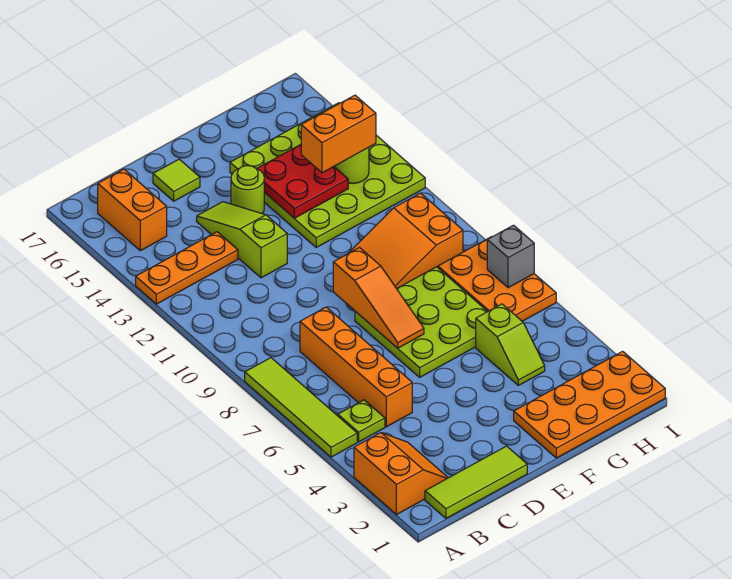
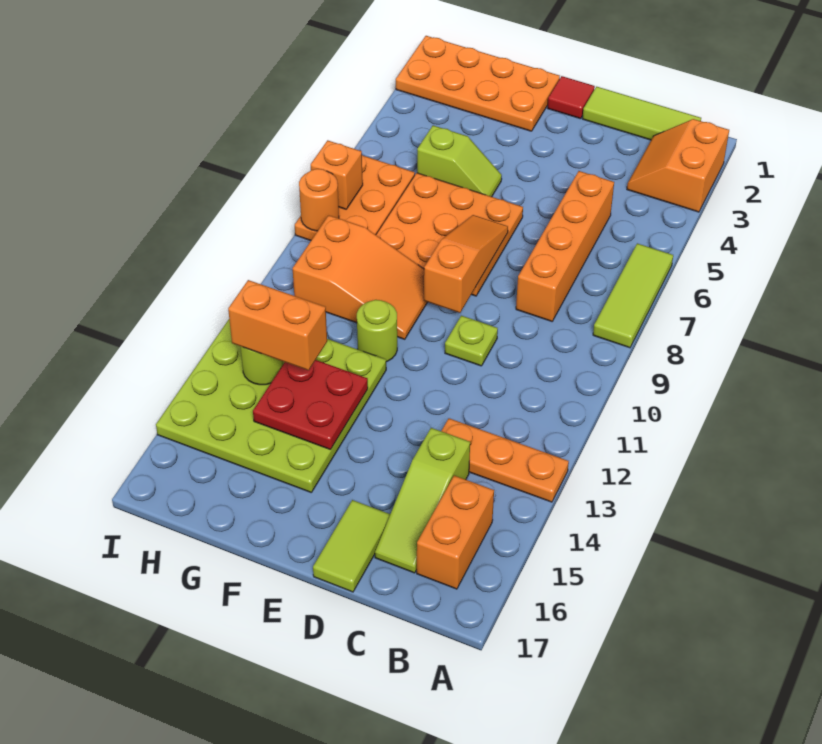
lime tile A5:A8 level 1 -> lime tile A6:A8 level 1
lime plate B5 level 1 -> lime plate D10 level 1
lime slope D12:D14 level 1 top 12 -> lime slope C14:C16 level 1 top 14
lime tile D16 level 1 -> lime tile D16:D17 level 1
none -> red tile E1 level 1
lime plate E6:G8 level 1 -> orange plate E6:G8 level 1
lime round brick E14 level 1 -> lime round brick F11 level 1
lime slope G4:G5 level 1 top 5 -> lime slope F5:G5 level 1 top G
grey brick I7 level 2 -> orange brick I7 level 2
none -> orange round brick I8 level 2

